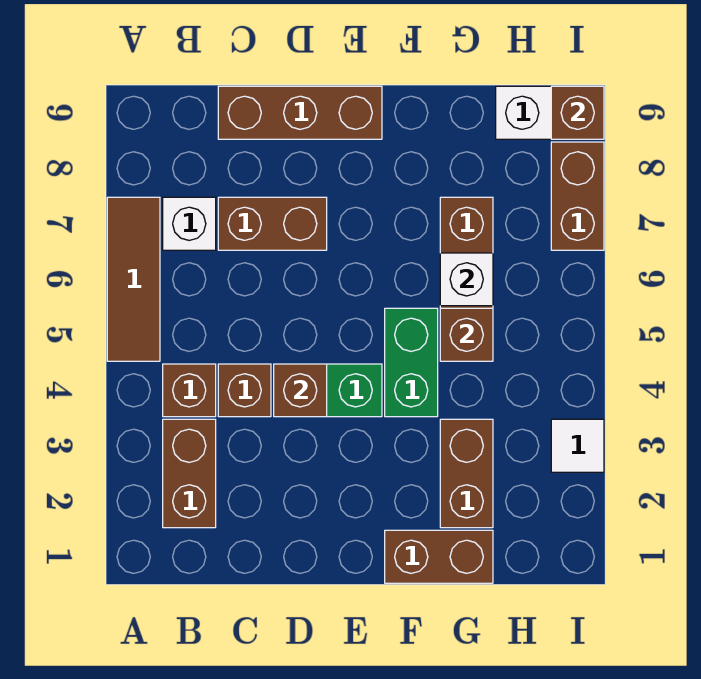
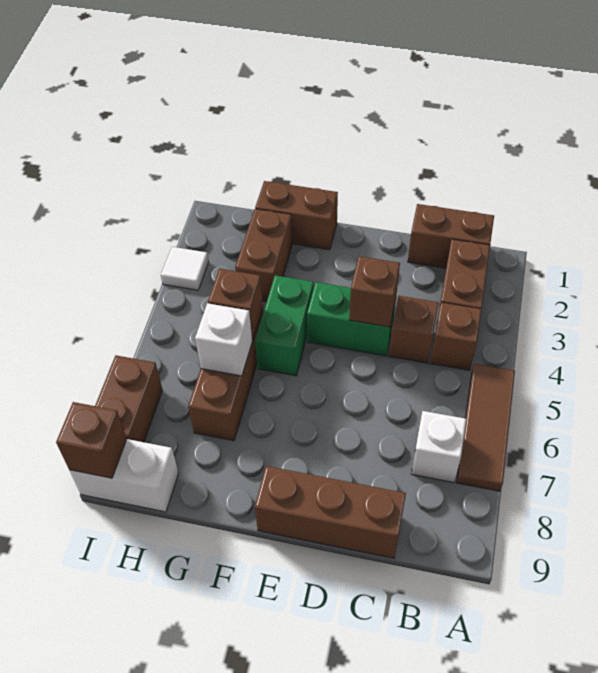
brown brick C7:D7 level 1 -> brown brick B1:C1 level 1

